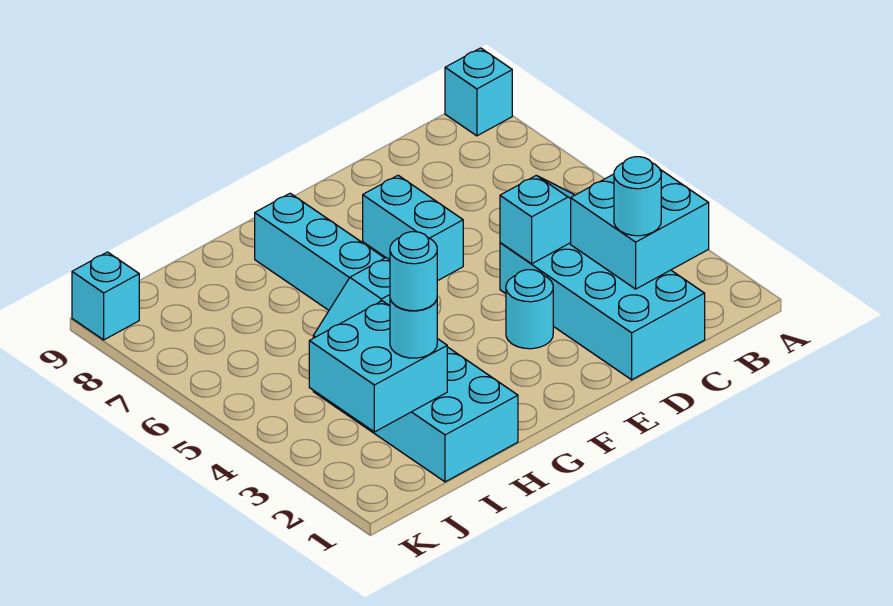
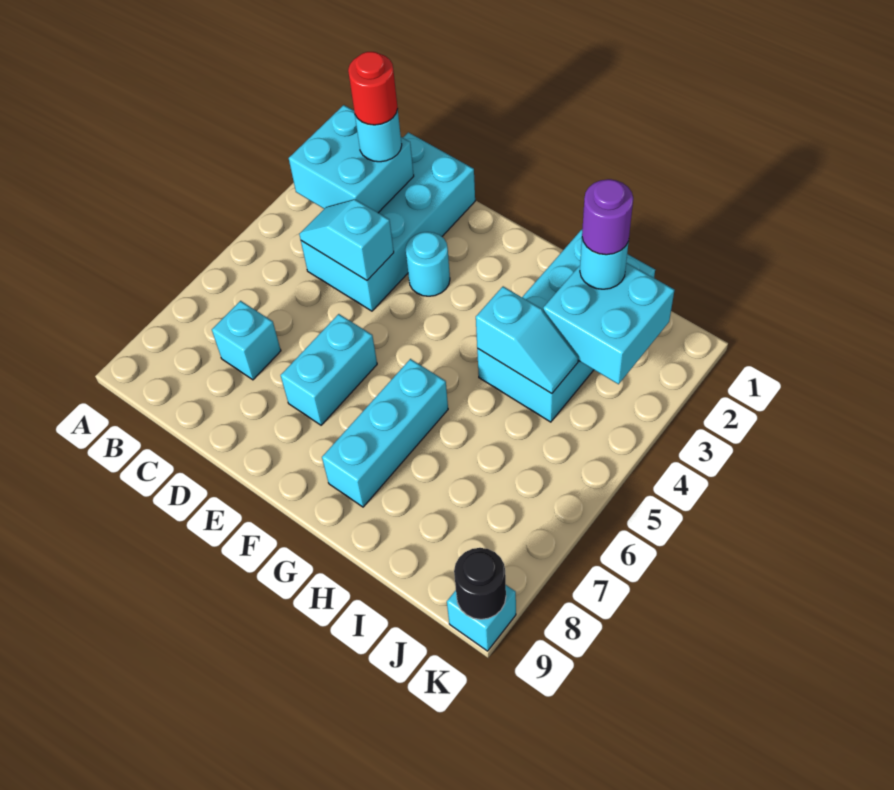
cyan brick A9 level 1 -> cyan brick C7 level 1
none -> red round brick C2 level 4
cyan round brick I2 level 4 -> purple round brick I2 level 4
none -> black round brick K9 level 2

